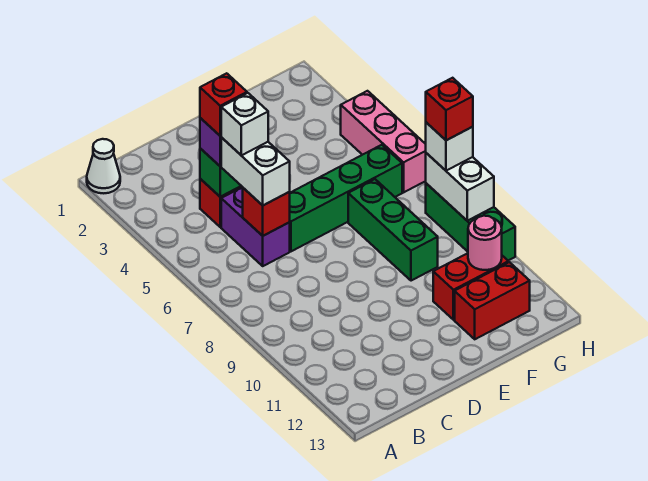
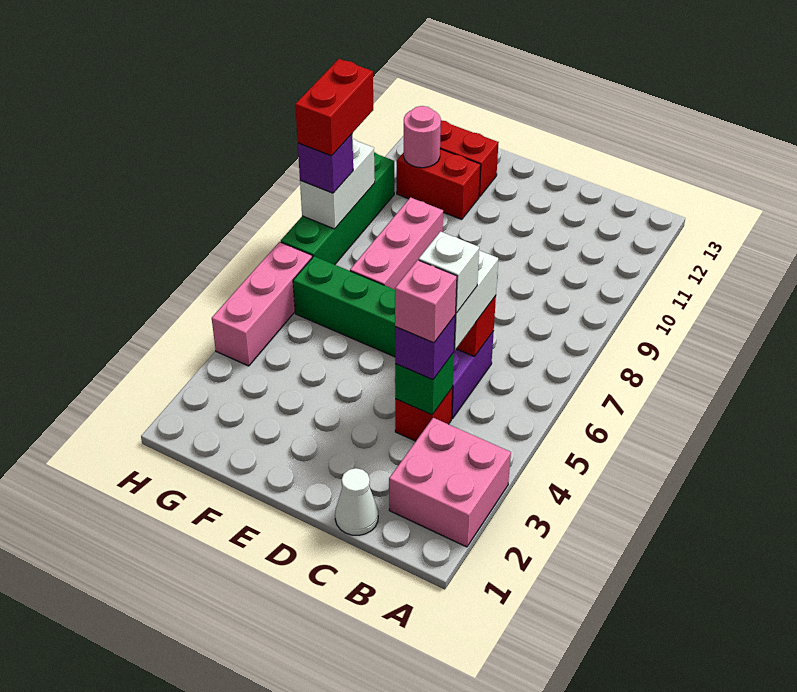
white cone A1 level 1 -> white cone C1 level 1
none -> pink brick A2:B3 level 1
red brick C4 level 4 -> pink brick C4 level 4
green brick F7:F9 level 1 -> pink brick F7:F9 level 1
green brick H8:H10 level 1 -> green brick H7:H10 level 1
white brick H8 level 3 -> purple brick H8 level 3
red brick H8 level 4 -> red brick H8:H9 level 4

